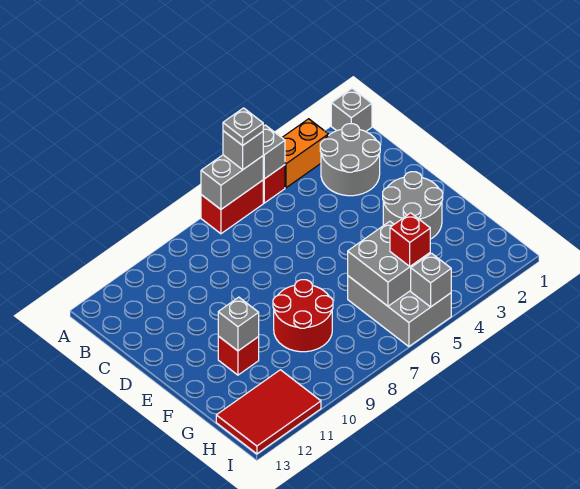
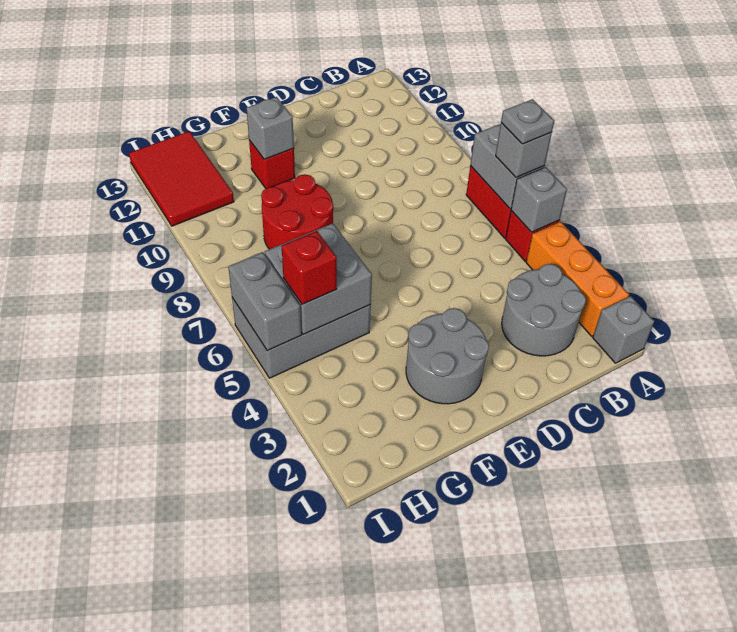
orange brick A3:A4 level 1 -> orange brick A2:A4 level 1
grey brick I5 level 2 -> grey brick I5:I6 level 2

